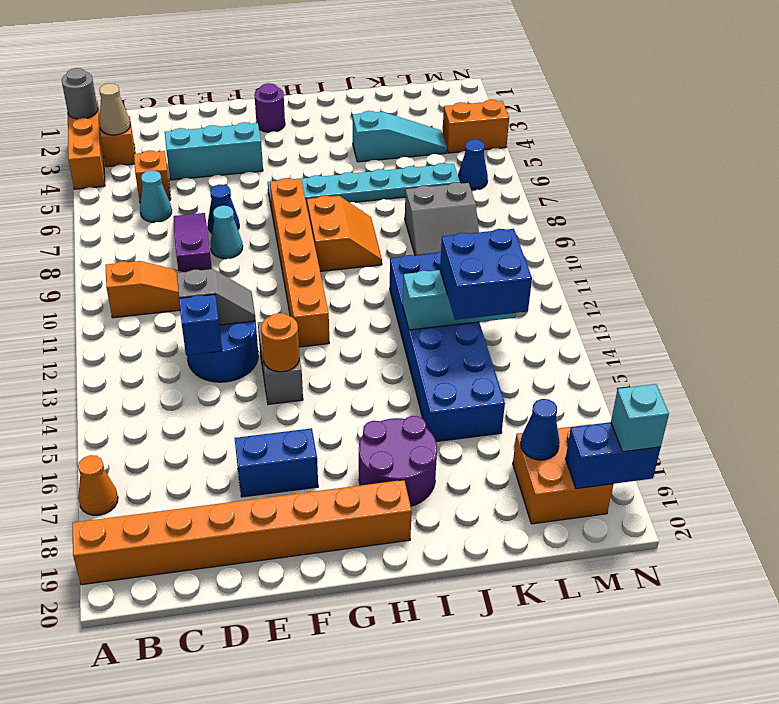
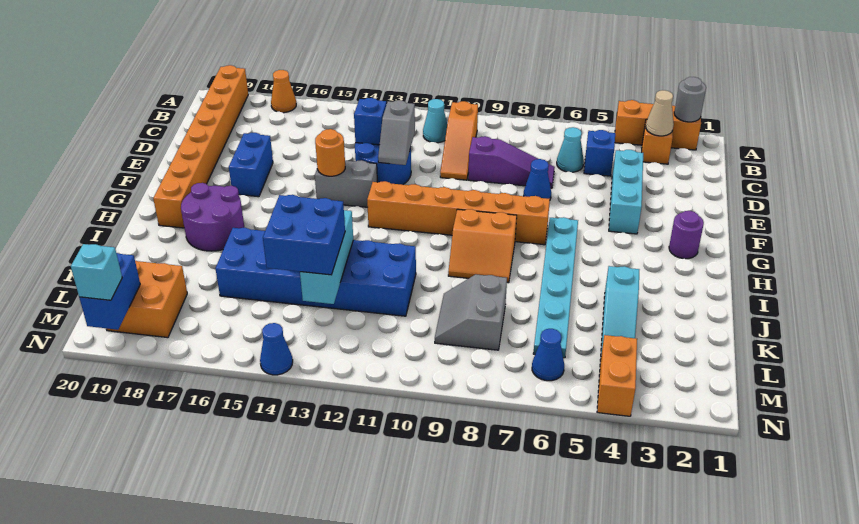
orange brick C5 level 1 -> blue brick C5 level 1
cyan cone E8 level 1 -> cyan cone B11 level 1
blue cone L18 level 2 -> blue cone N14 level 1

